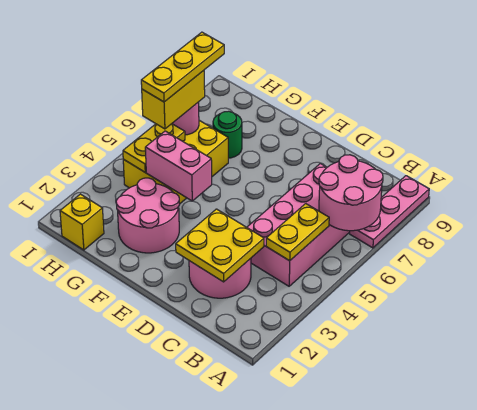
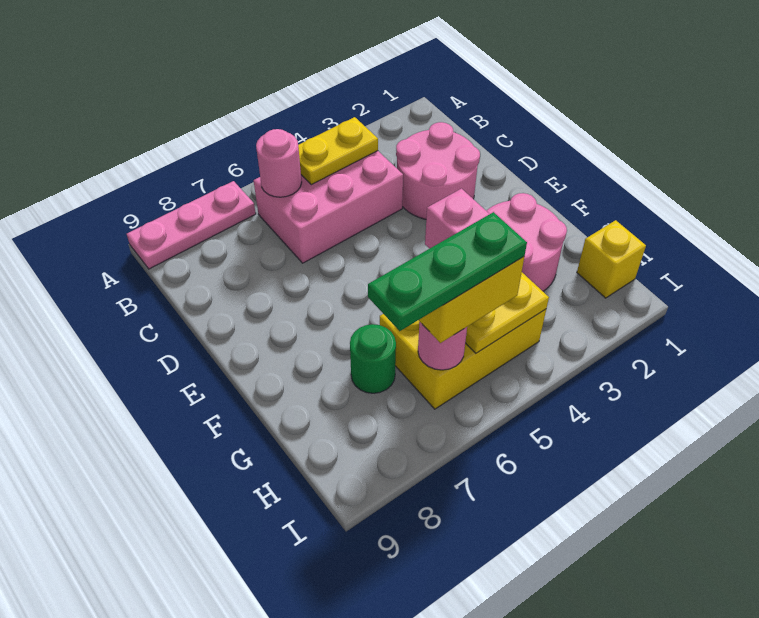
pink round brick A6:B7 level 2 -> pink round brick B6 level 2
pink brick B4:C7 level 1 -> pink brick B4:C6 level 1
yellow plate C2:D3 level 2 -> none
yellow plate H5:H7 level 4 -> green plate H5:H7 level 4

